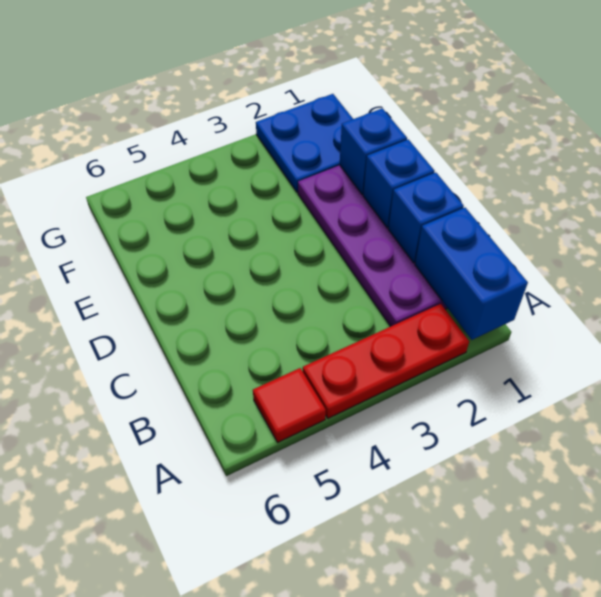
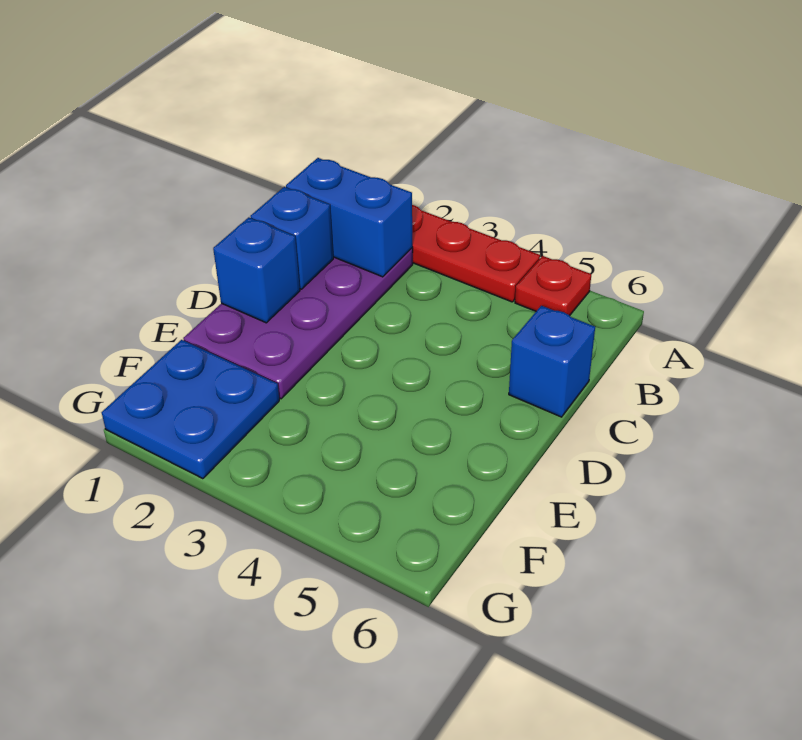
blue brick A1:B1 level 2 -> blue brick B1:B2 level 2
red tile A5 level 1 -> red plate A5 level 1
blue brick E1 level 2 -> blue brick C6 level 1

